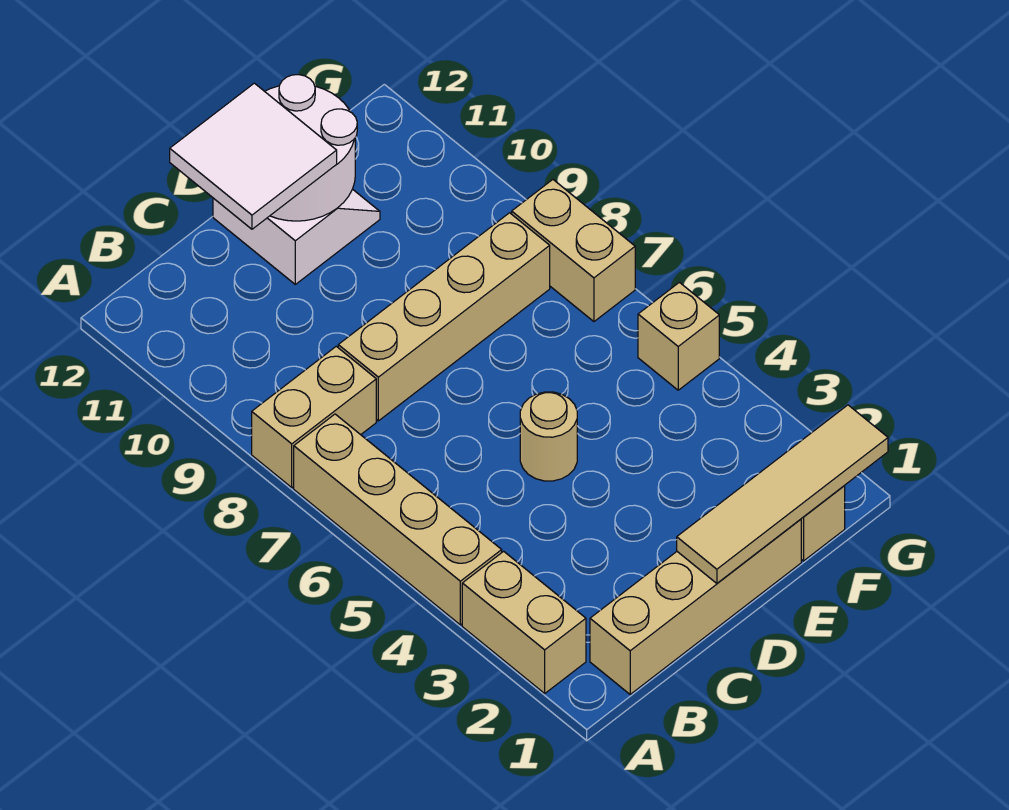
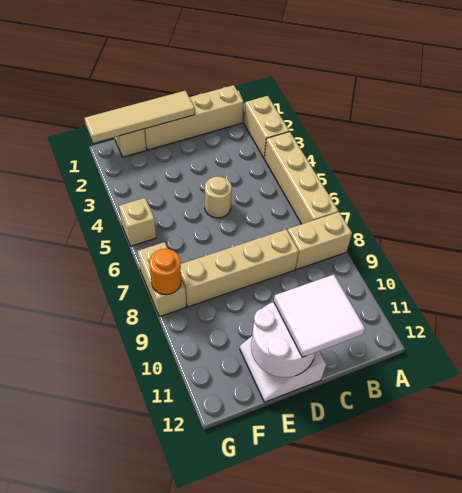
none -> orange round brick G8 level 2

